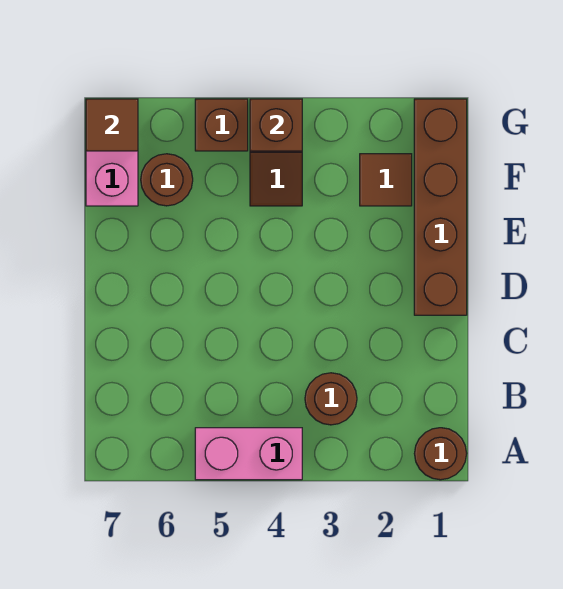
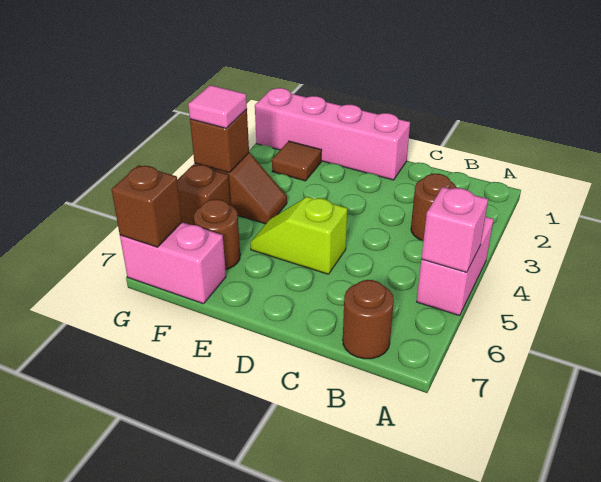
brown round brick A1 level 1 -> brown round brick B7 level 1
none -> pink brick A5 level 2
brown brick D1:G1 level 1 -> pink brick D1:G1 level 1
none -> lime slope D5:E5 level 1 top D
none -> pink tile G4 level 3
brown tile G7 level 2 -> brown brick G7 level 2

